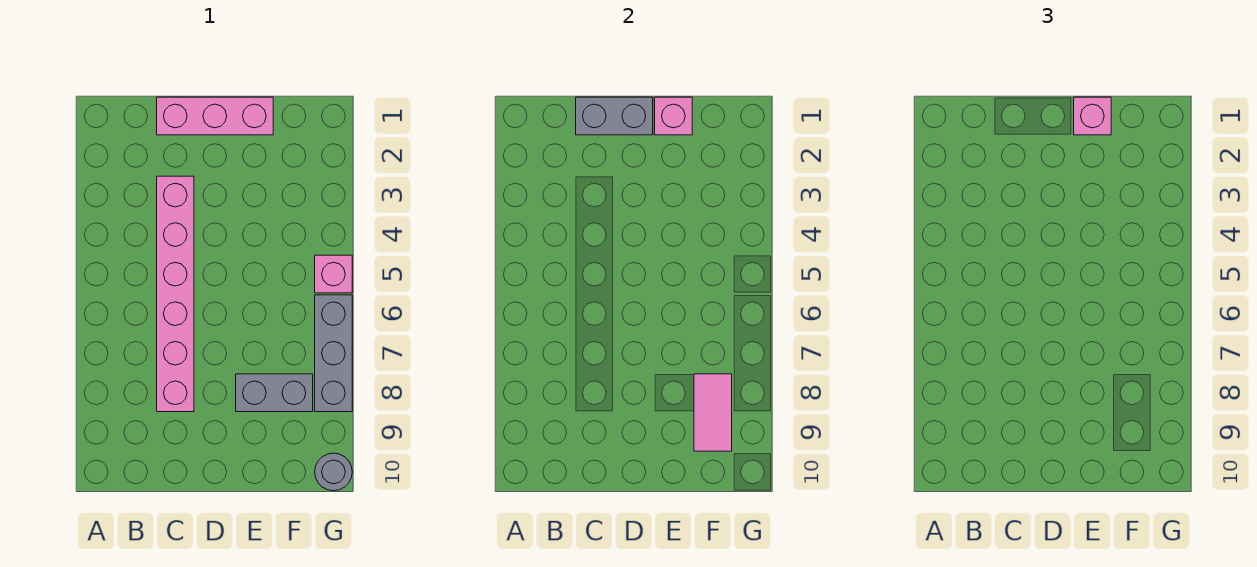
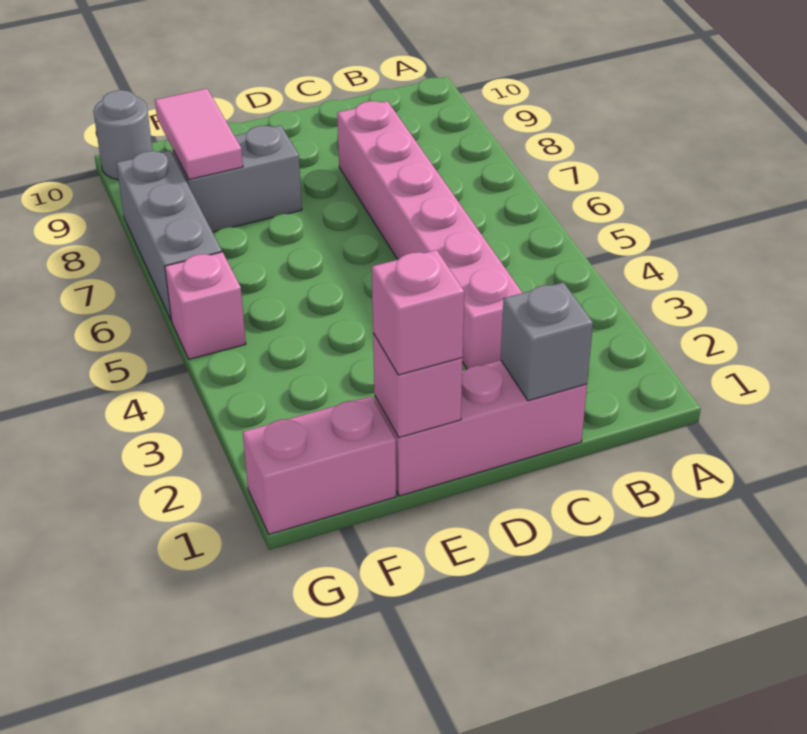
grey brick C1:D1 level 2 -> grey brick C1 level 2
none -> pink brick F1:G1 level 1

